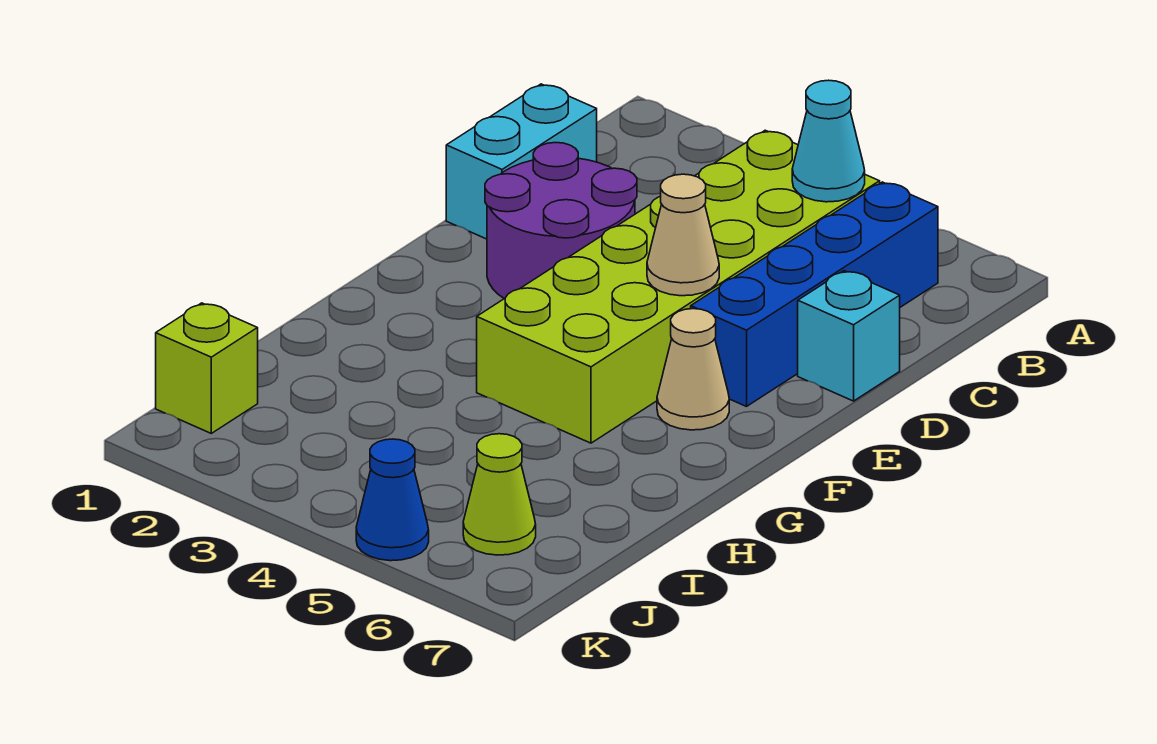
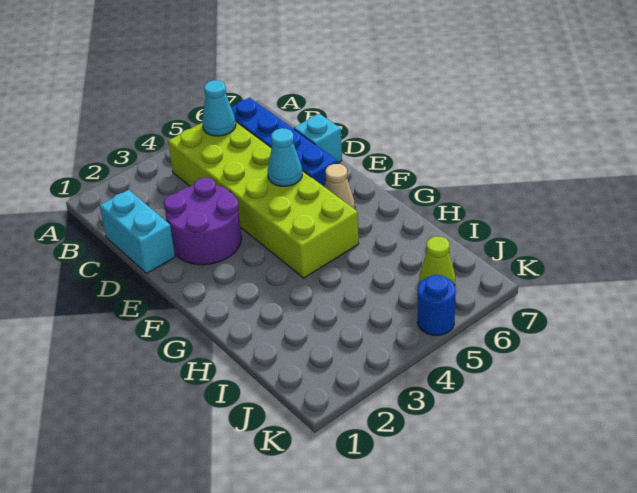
tan cone E5 level 2 -> cyan cone E5 level 2
lime brick J1 level 1 -> none
blue cone K5 level 1 -> blue round brick K5 level 1

